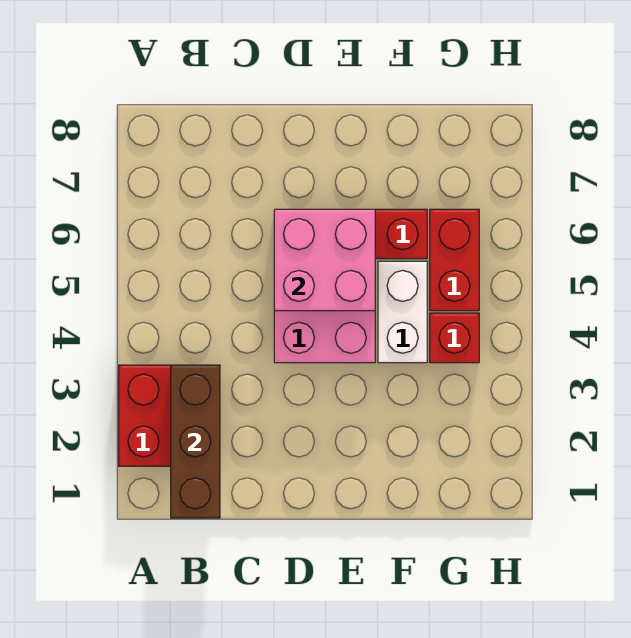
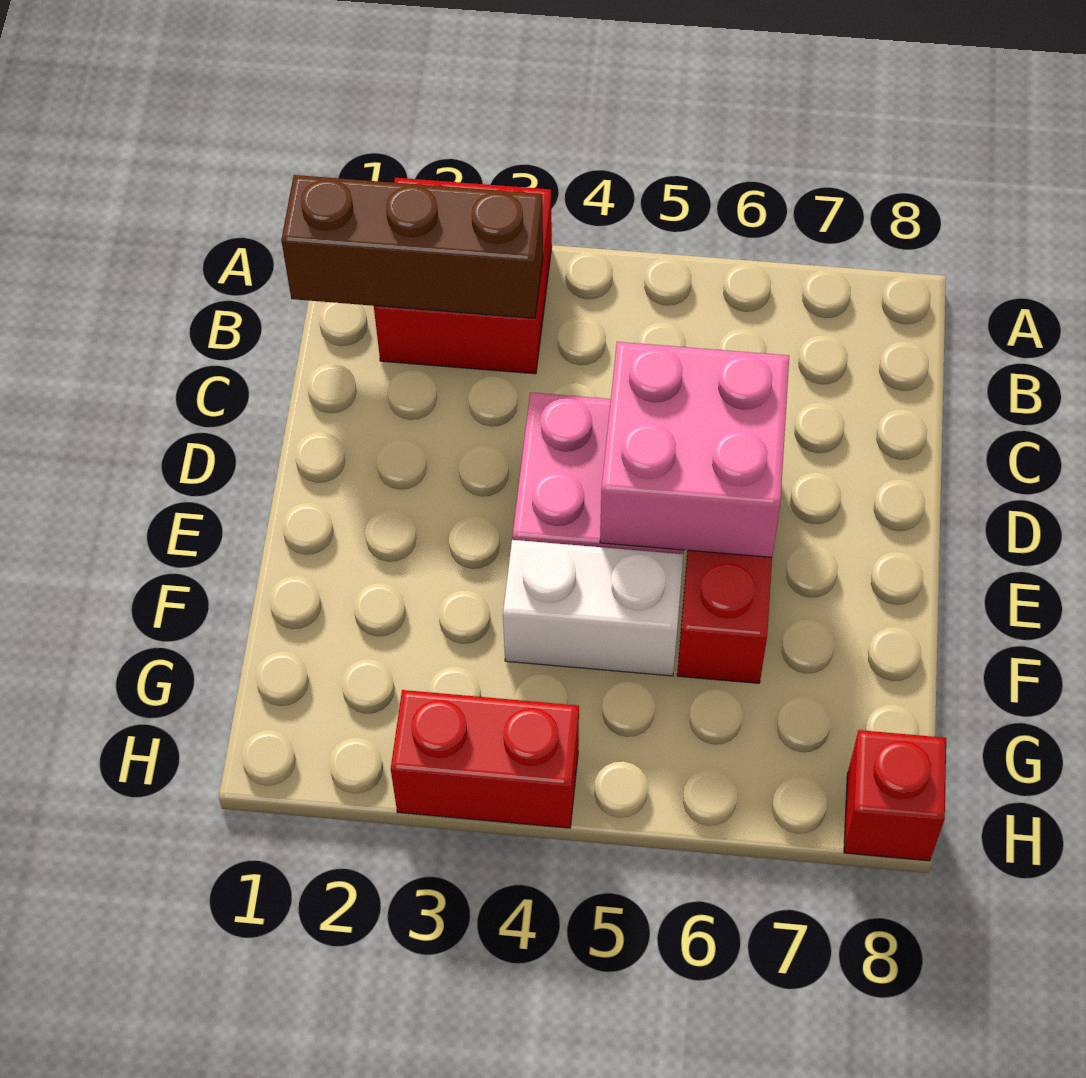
red brick G4 level 1 -> red brick H8 level 1
red brick G5:G6 level 1 -> red brick H3:H4 level 1

